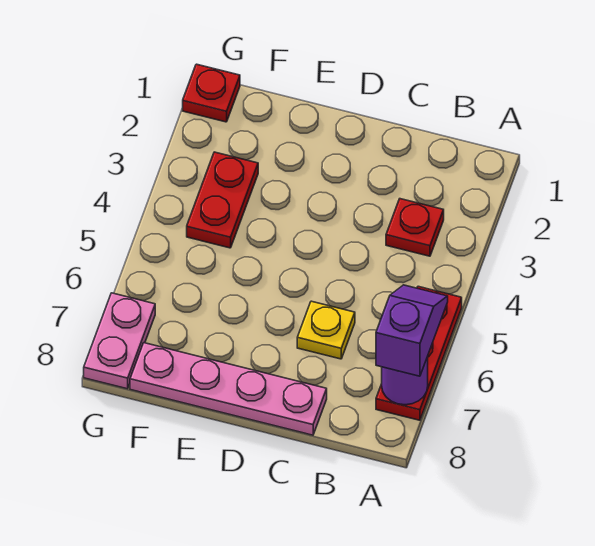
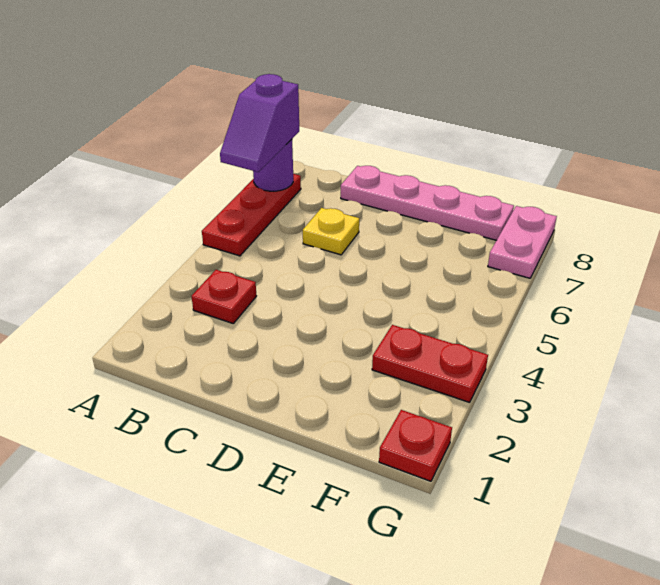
red plate F3:F4 level 1 -> red plate F3:G3 level 1

